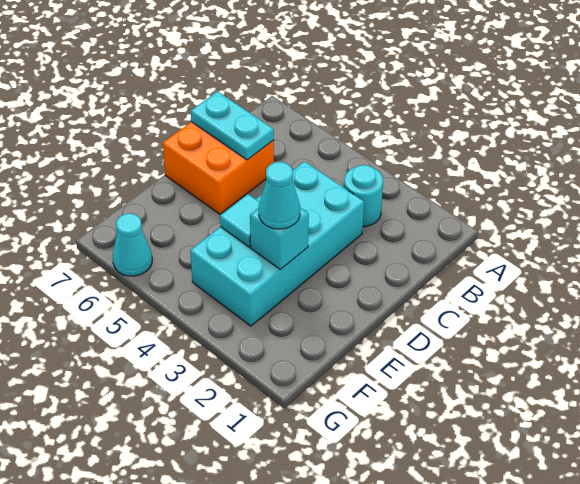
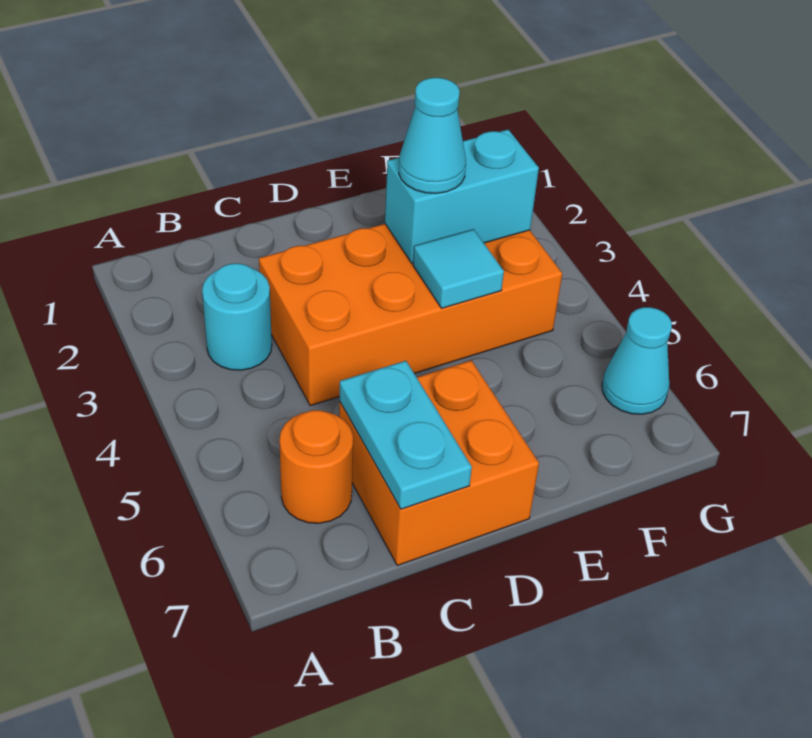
none -> orange round brick B6 level 1
cyan brick C3:F4 level 1 -> orange brick C3:F4 level 1
cyan brick E3 level 2 -> cyan brick E3:F3 level 2

